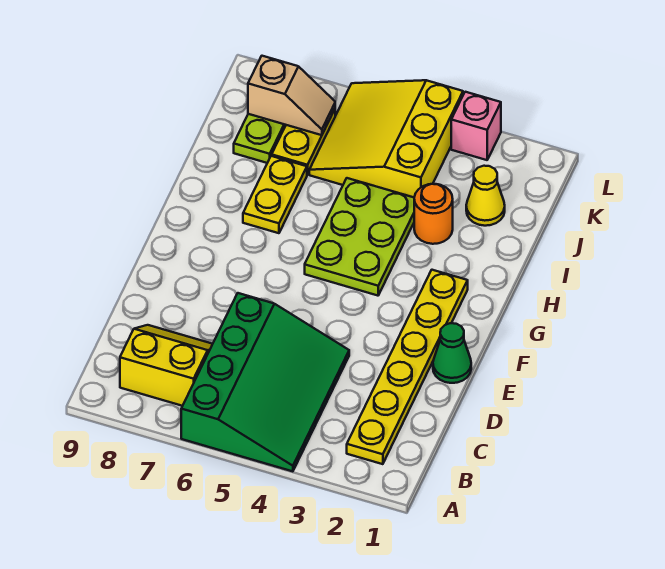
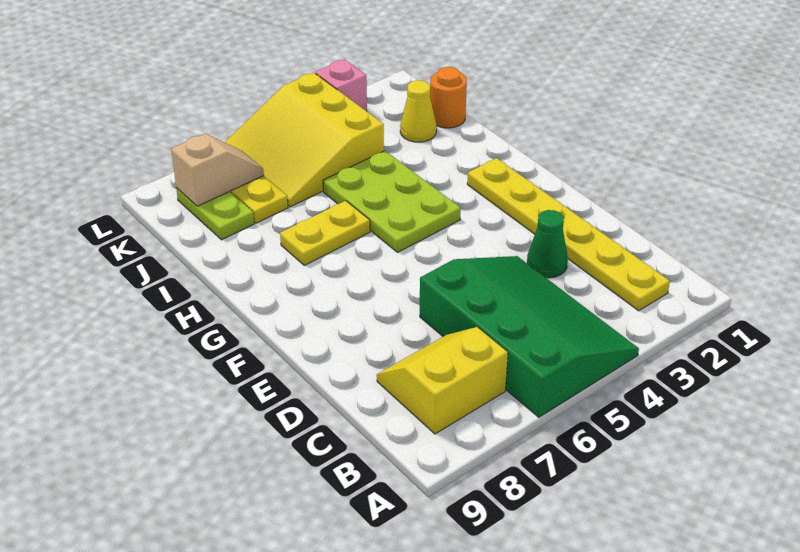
green cone E1 level 1 -> green cone D3 level 1
yellow plate H7:I7 level 1 -> yellow plate H6:H7 level 1
orange round brick I3 level 1 -> orange round brick J1 level 1

